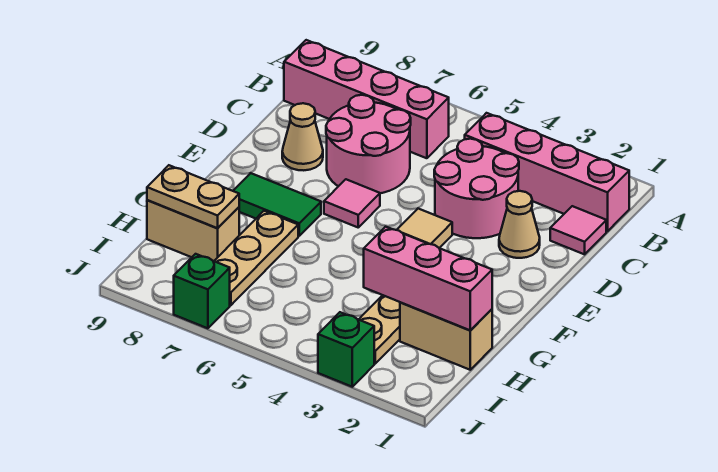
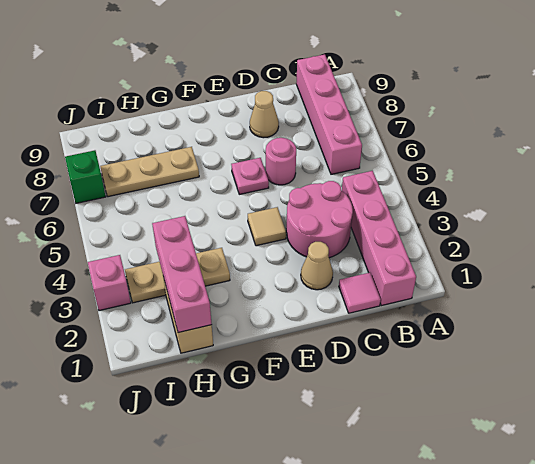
pink round brick C6:D7 level 1 -> pink round brick D6 level 1
pink tile E6 level 1 -> pink plate E6 level 1
green tile F7:F8 level 1 -> none
tan brick H8:H9 level 1 -> none
tan plate H8:H9 level 2 -> none
green brick J3 level 1 -> pink brick J3 level 1

